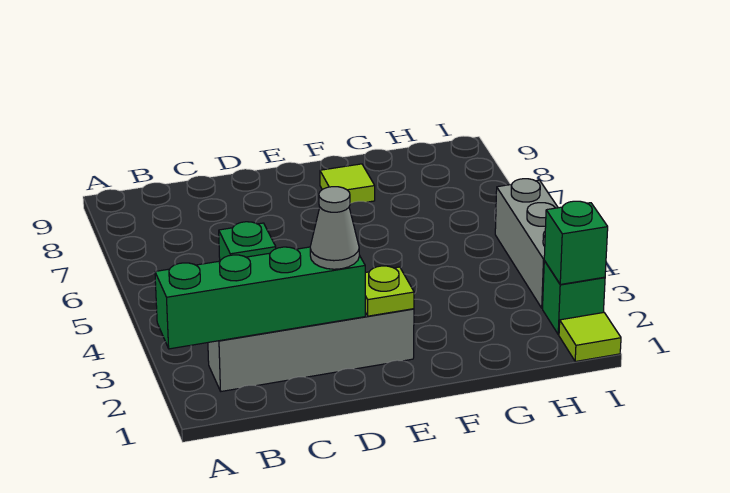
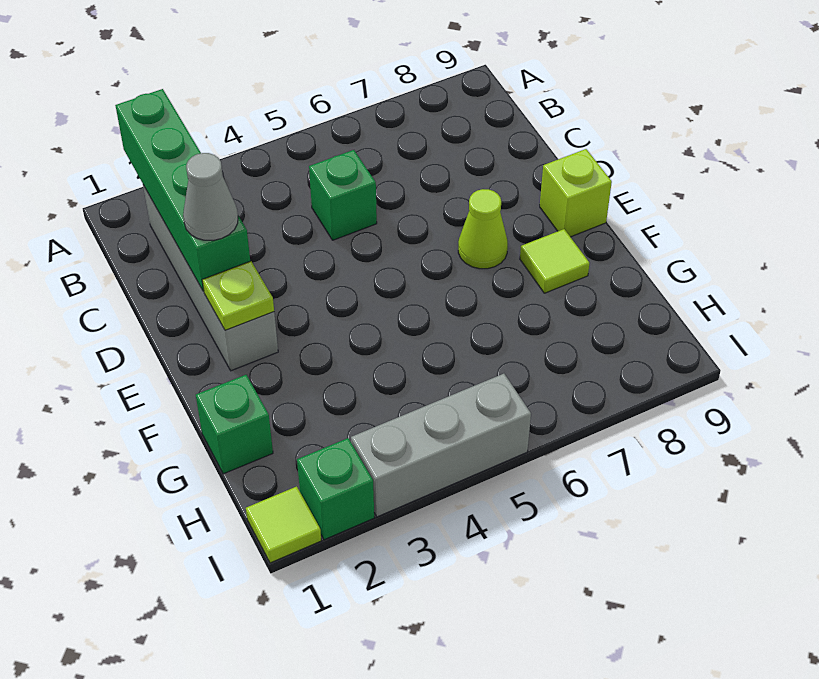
none -> lime cone E7 level 1
none -> lime brick E9 level 1
green brick I2 level 2 -> green brick G1 level 1

